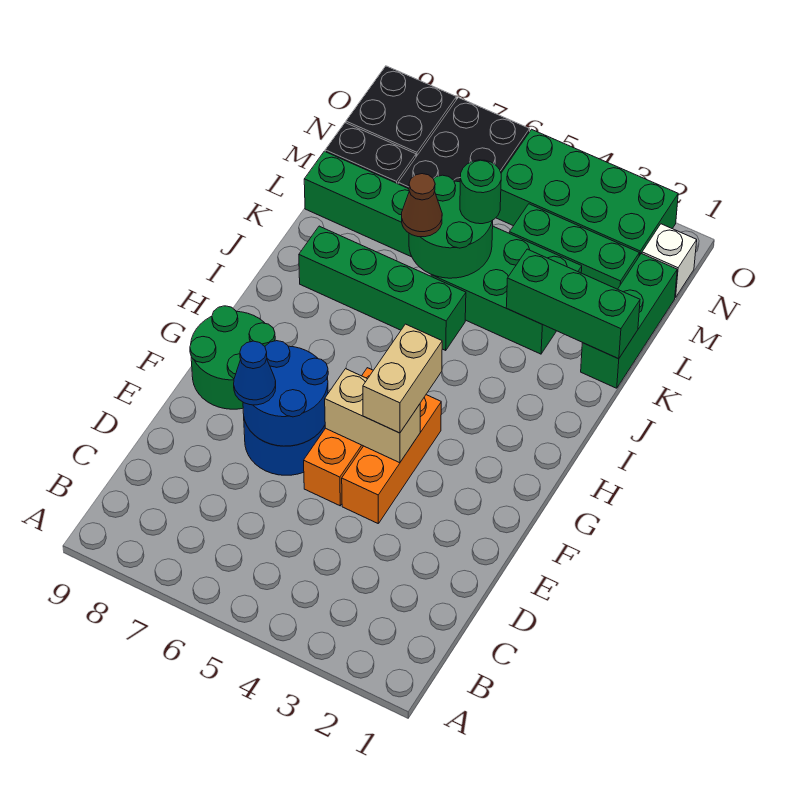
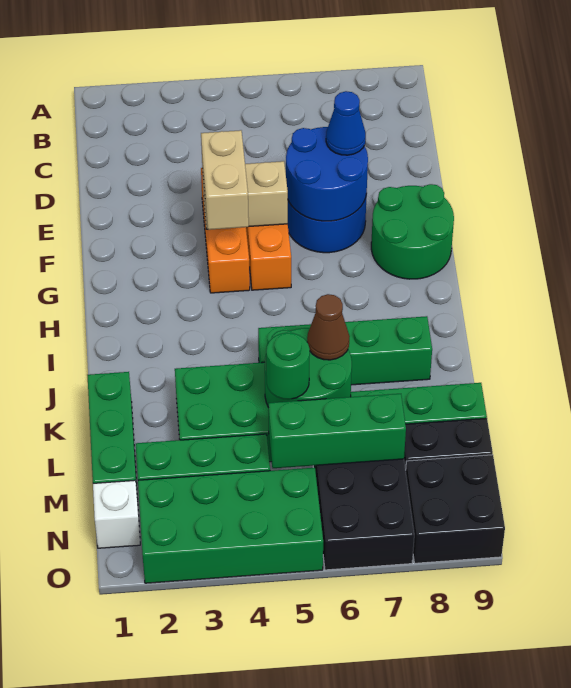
green brick K1:K3 level 2 -> green brick M5:M7 level 2

